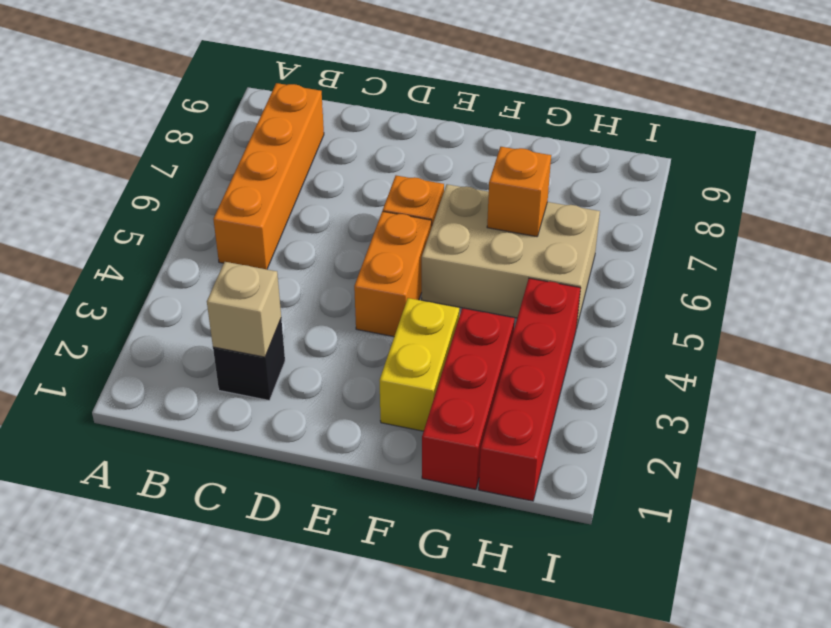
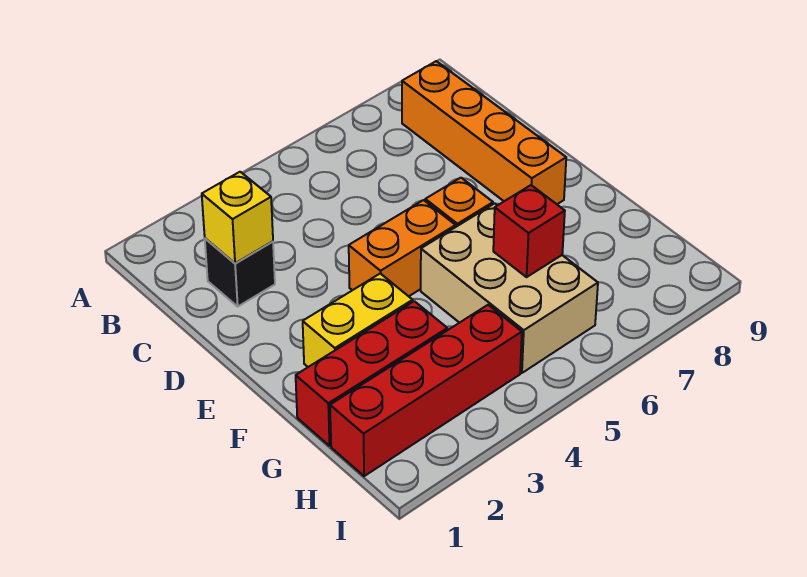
orange brick B5:B8 level 1 -> orange brick B8:E8 level 1
tan brick C2 level 2 -> yellow brick C2 level 2
orange brick G6 level 2 -> red brick G6 level 2

